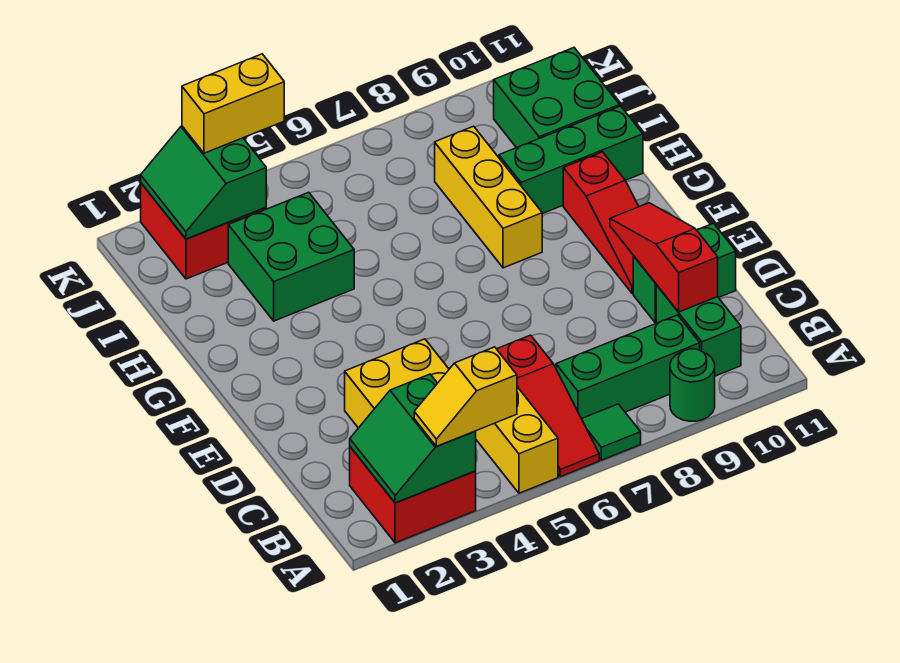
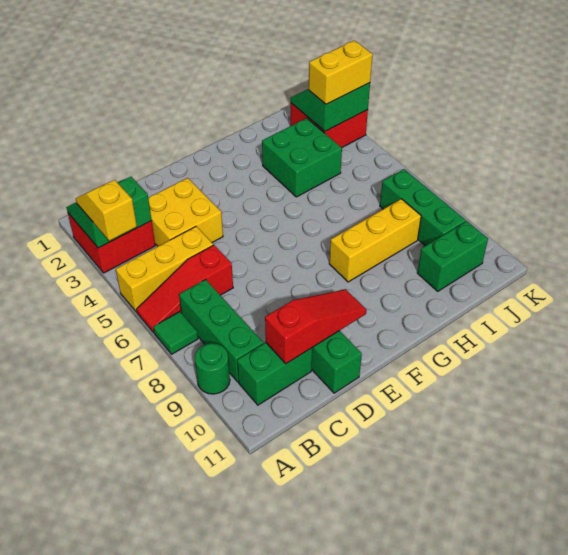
red slope E10:G10 level 1 top G -> none
green brick H9:H11 level 1 -> green brick J7:J9 level 1
green brick I10:J11 level 1 -> green brick I10:J10 level 1
yellow brick K3:K4 level 3 -> yellow brick J3:K3 level 3

